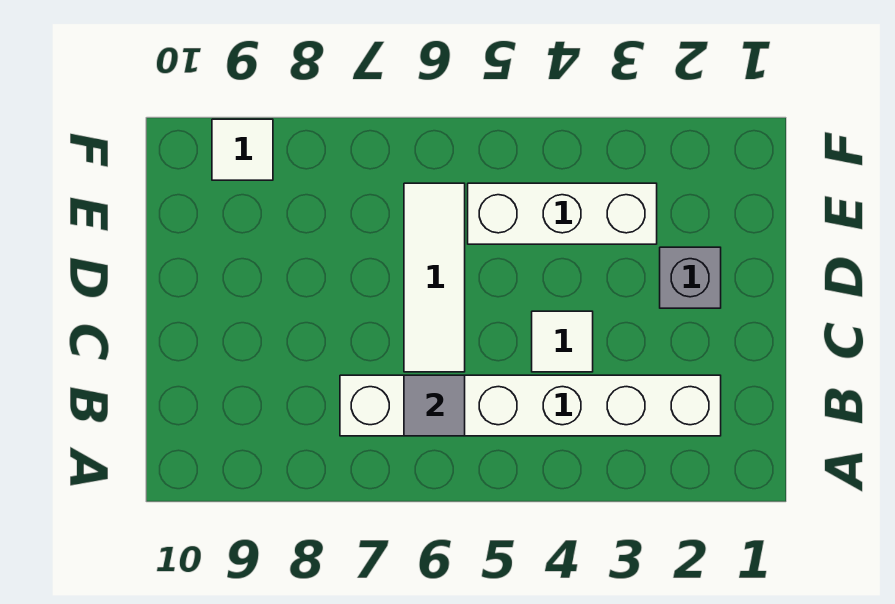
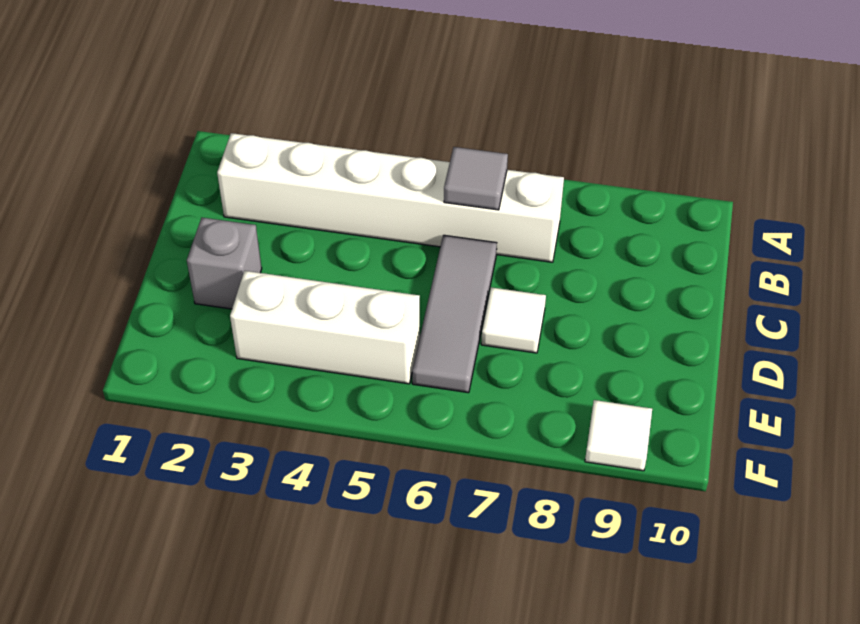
white tile C4 level 1 -> white tile D7 level 1
white tile C6:E6 level 1 -> grey tile C6:E6 level 1

